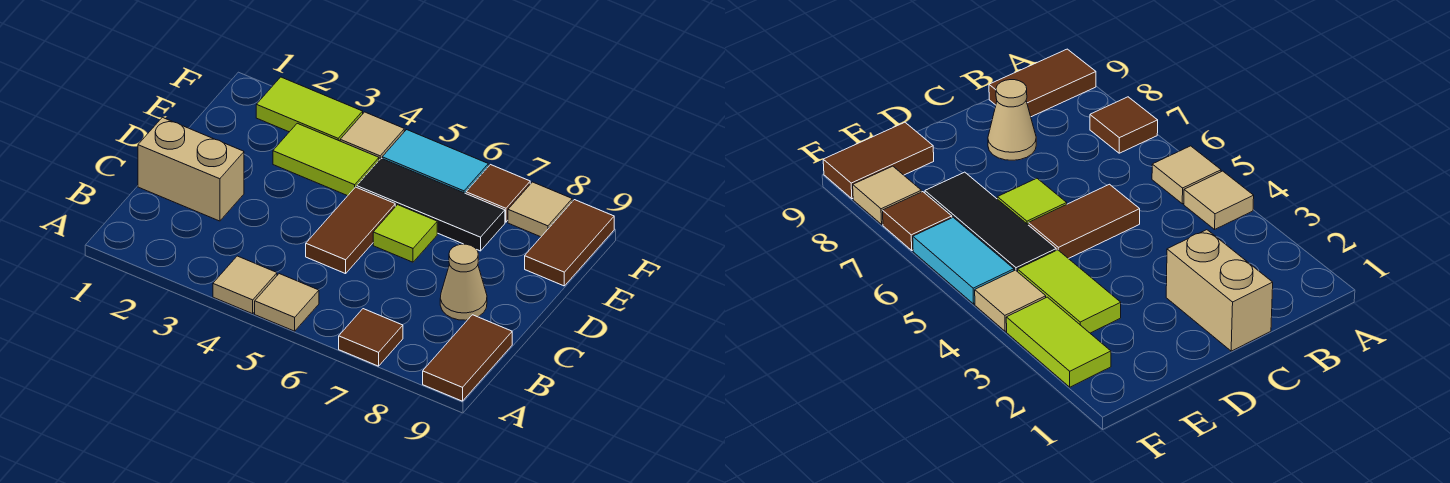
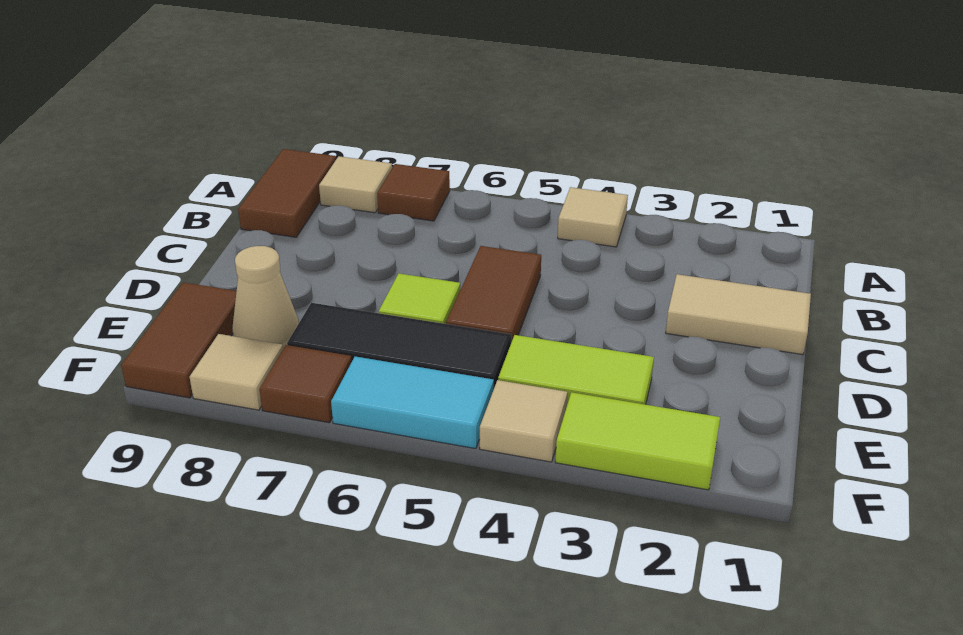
tan tile A5 level 1 -> tan tile A8 level 1
tan brick C1:C2 level 1 -> tan tile C1:C2 level 1
tan cone C8 level 1 -> tan cone E8 level 1

